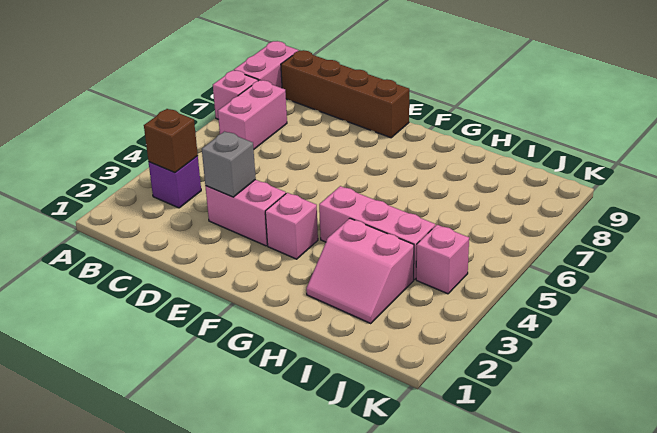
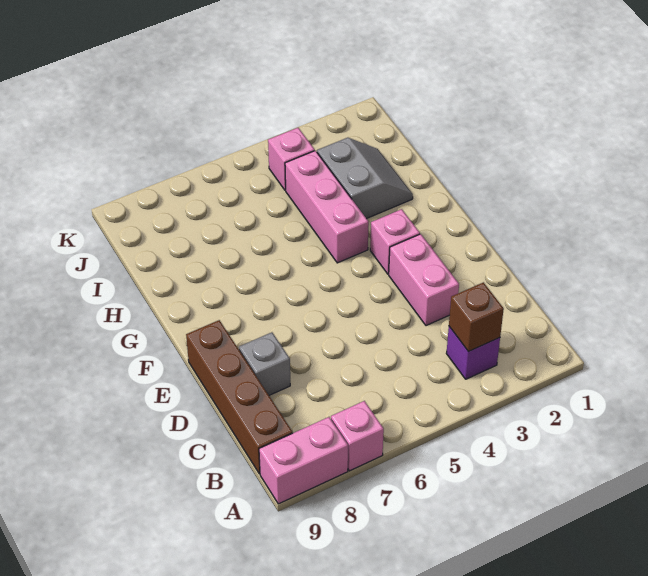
pink brick B6:B7 level 1 -> none
grey brick D3 level 2 -> grey brick D8 level 1
pink slope H2:I3 level 1 top 3 -> grey slope H2:I3 level 1 top 3

